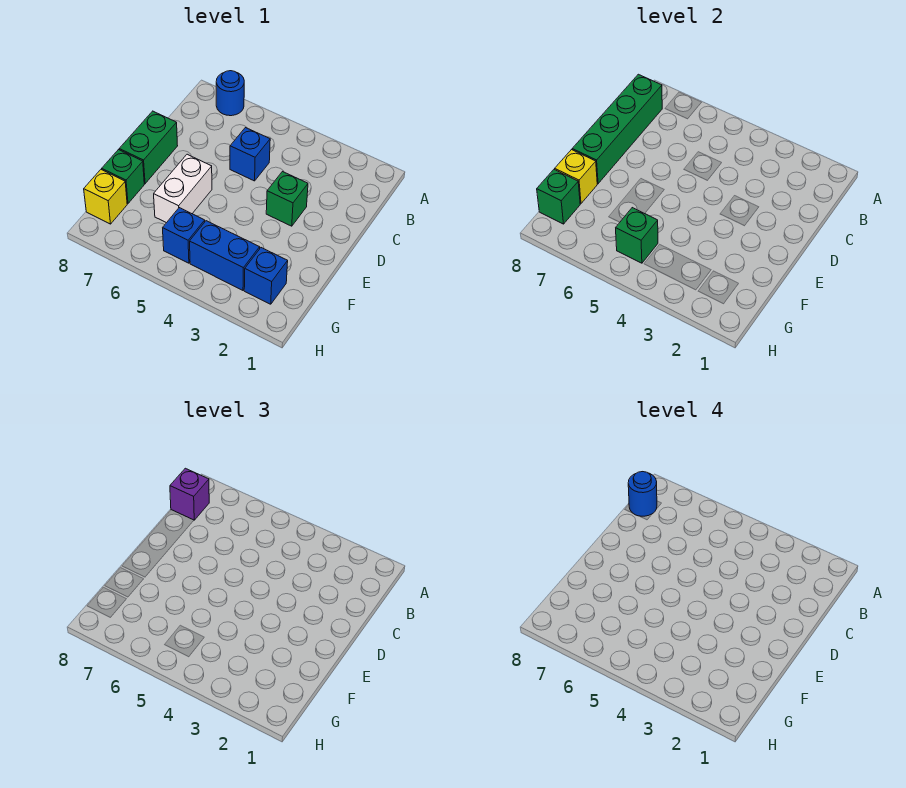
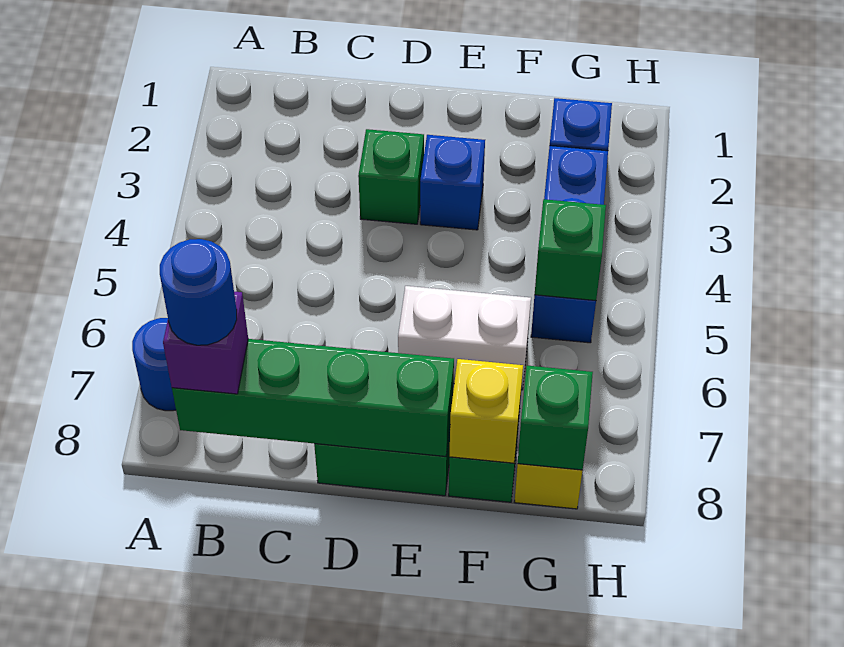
blue brick C5 level 1 -> blue brick E3 level 1

